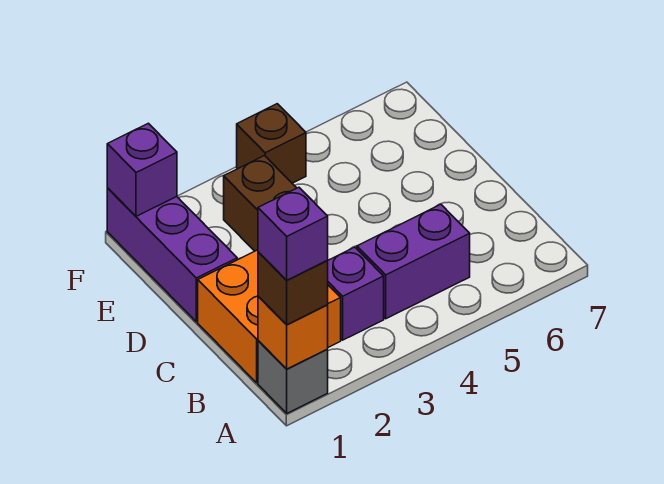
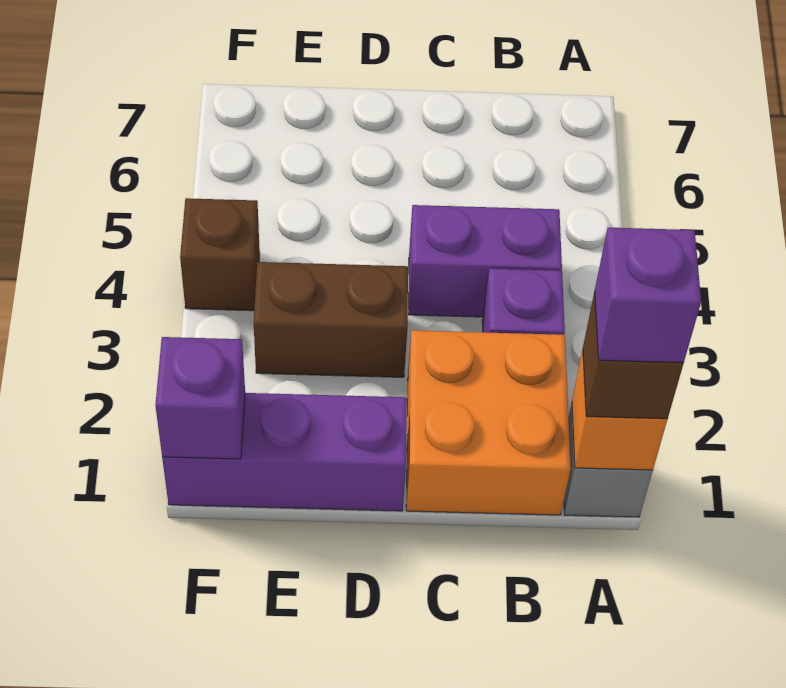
purple brick B4:B5 level 1 -> purple brick B4:C4 level 1

